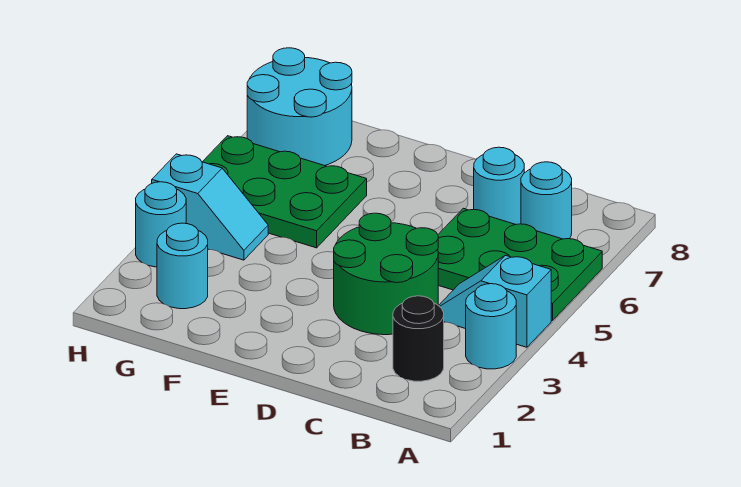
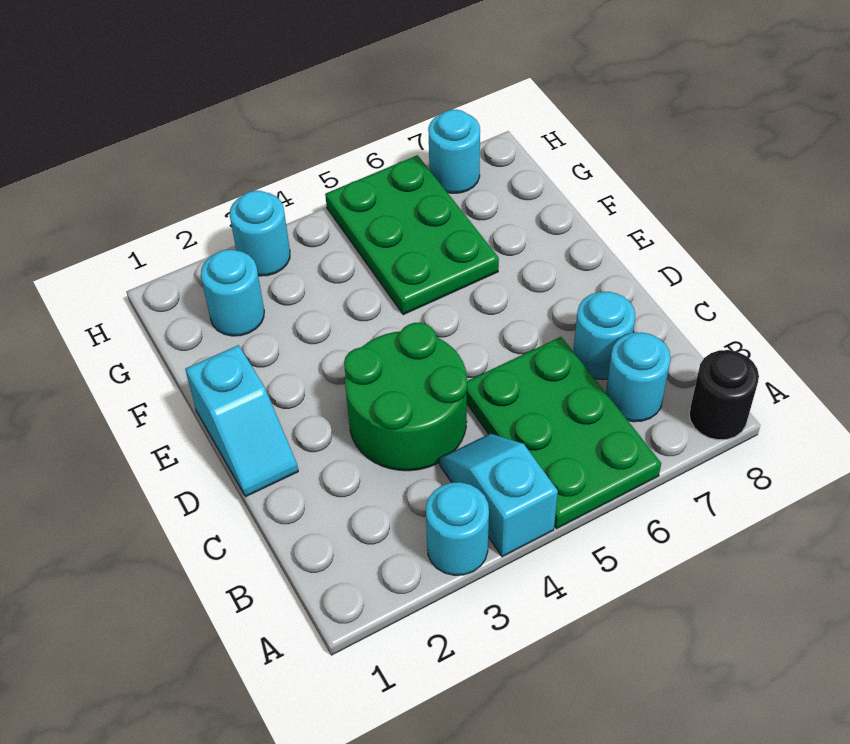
black round brick B2 level 1 -> black round brick A8 level 1
cyan slope G4:H4 level 1 top H -> cyan slope D1:E1 level 1 top E
cyan round brick G7:H8 level 1 -> cyan round brick H7 level 1

